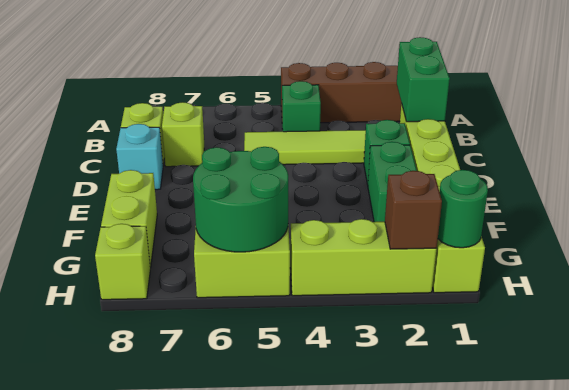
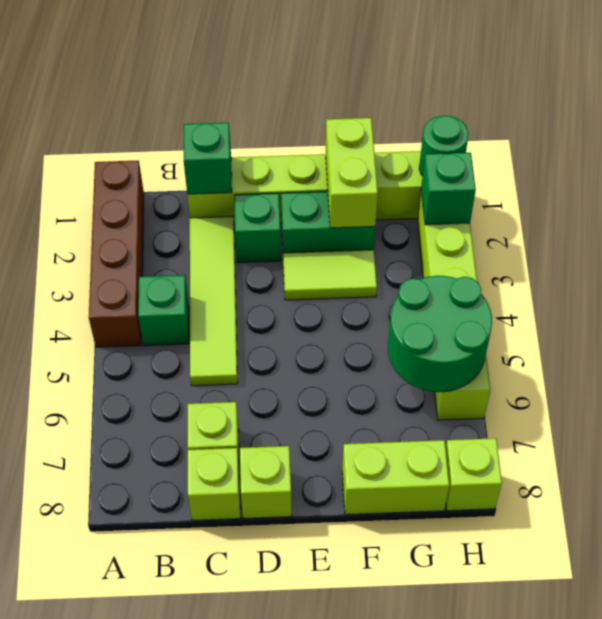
green brick B1:C1 level 2 -> green brick C1 level 2
cyan brick D8 level 1 -> lime brick D8 level 1
none -> lime tile E3:F3 level 1
none -> lime brick F1:F2 level 2
brown brick H2 level 2 -> green brick H2 level 2

